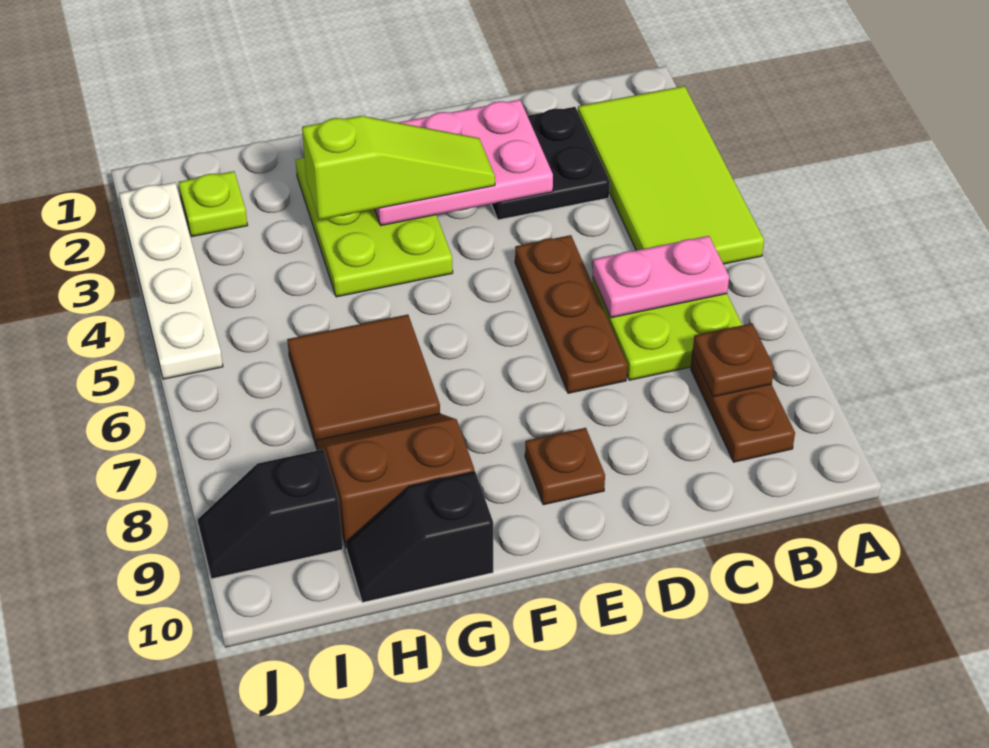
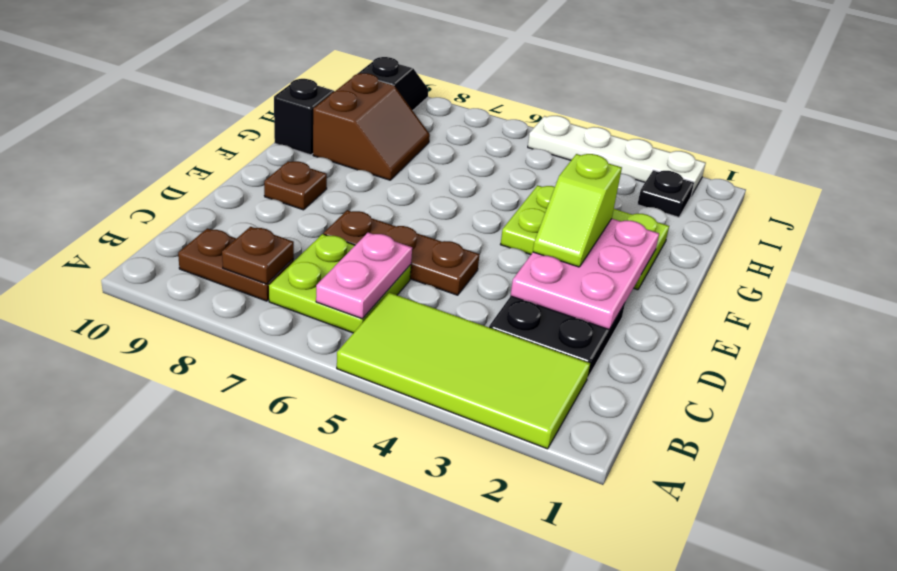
lime slope E3:G3 level 3 top G -> lime slope E3:F3 level 3 top F
brown tile G6:H7 level 1 -> none
lime plate I2 level 1 -> black plate I2 level 1

